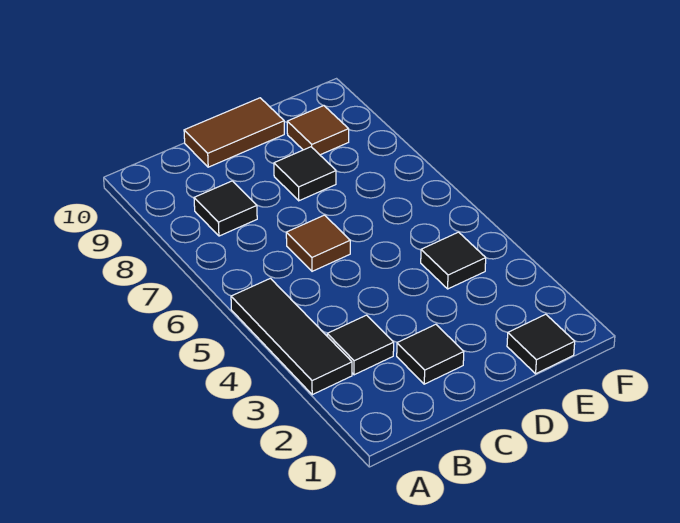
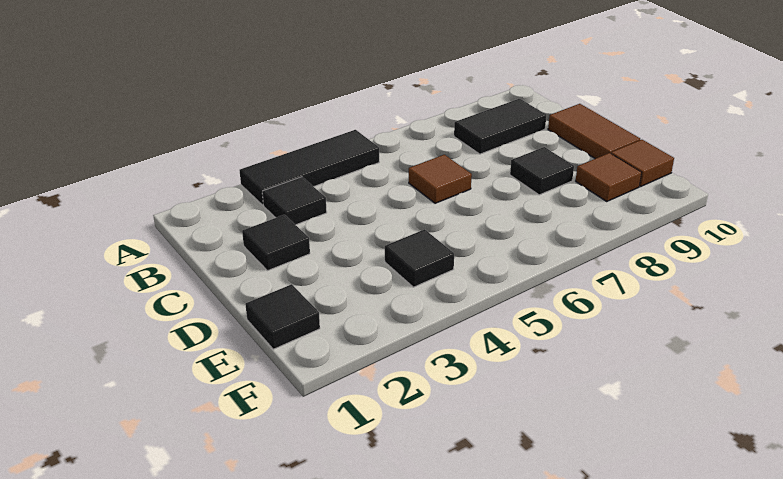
black tile B8 level 1 -> black tile B8:B9 level 1
none -> brown tile E10 level 1

